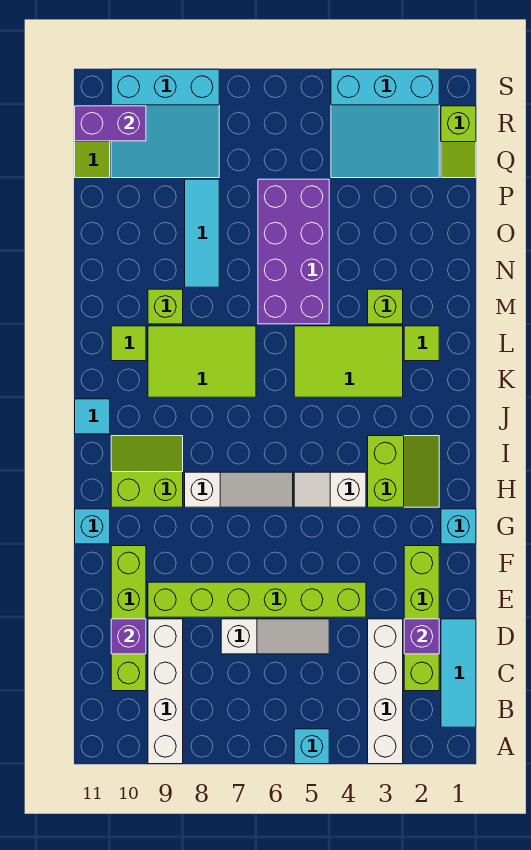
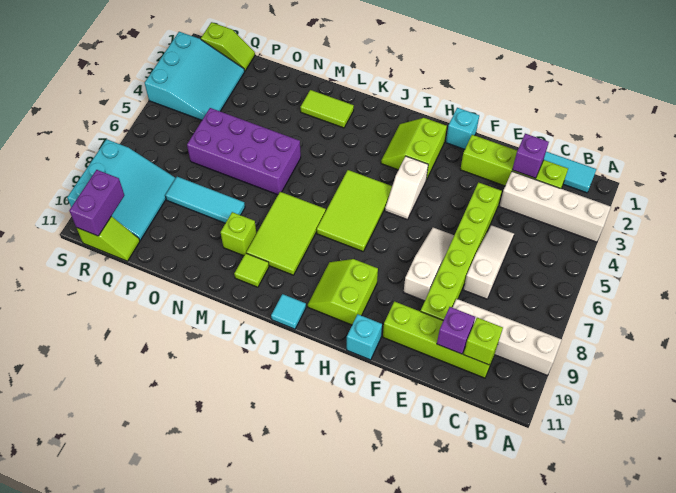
cyan brick A5 level 1 -> none
lime slope H2:I3 level 1 top 3 -> lime slope H2:I3 level 1 top H
white slope H6:H8 level 1 top 8 -> white slope F6:F8 level 1 top 8
lime tile K3:L5 level 1 -> lime tile I5:J7 level 1
lime tile L2 level 1 -> lime tile L2:M2 level 1
lime brick M3 level 1 -> lime brick C10 level 2

